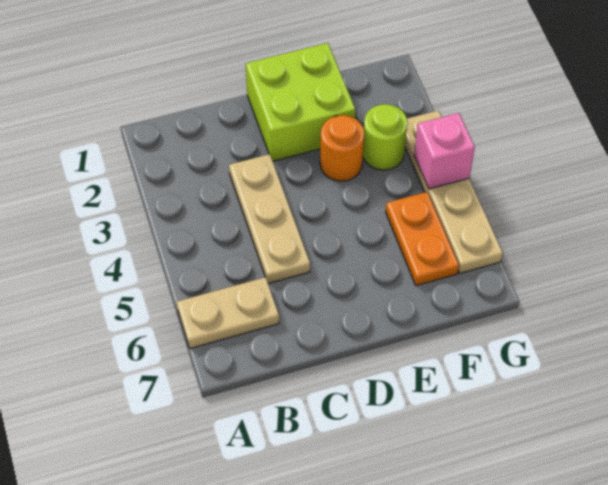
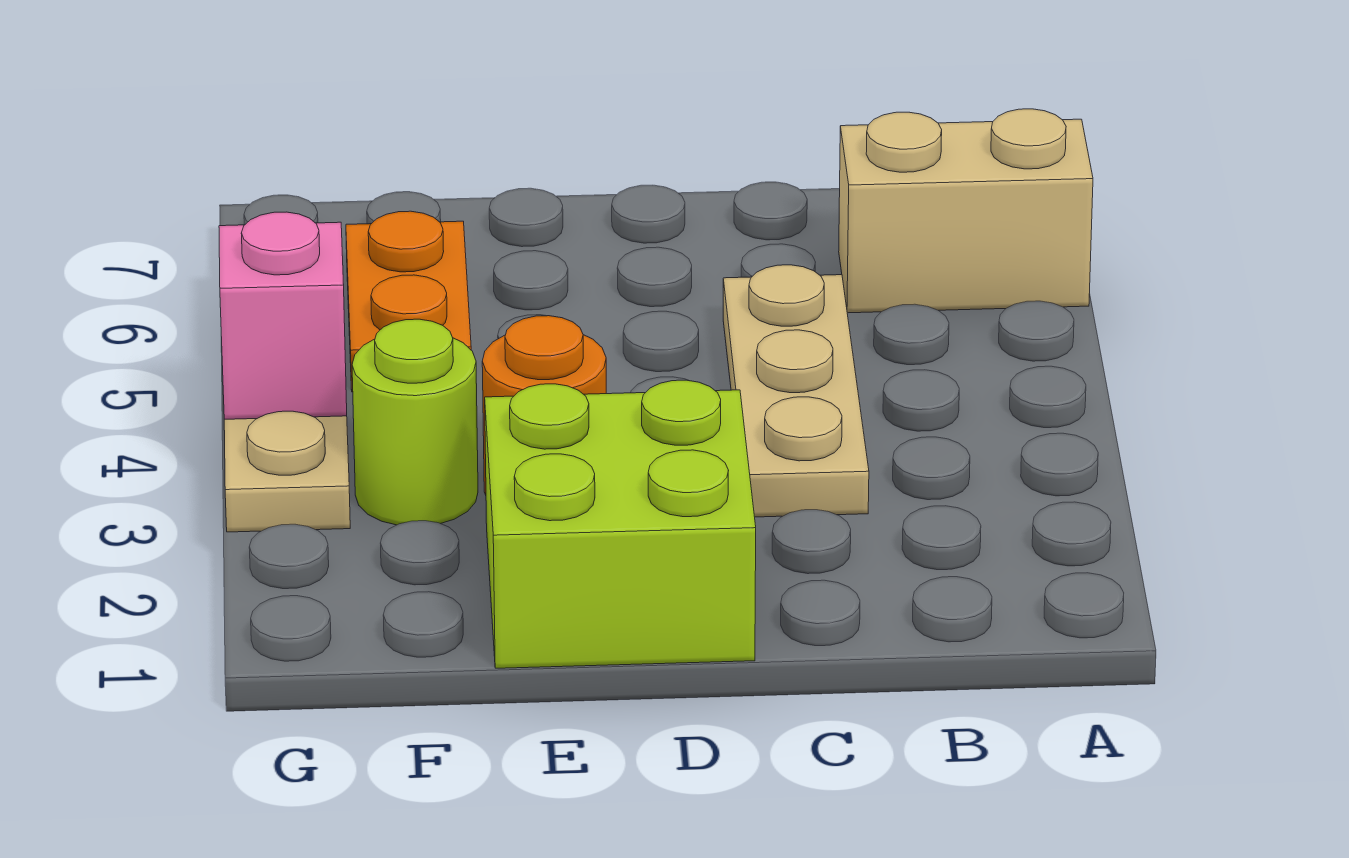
tan plate A6:B6 level 1 -> tan brick A6:B6 level 1

